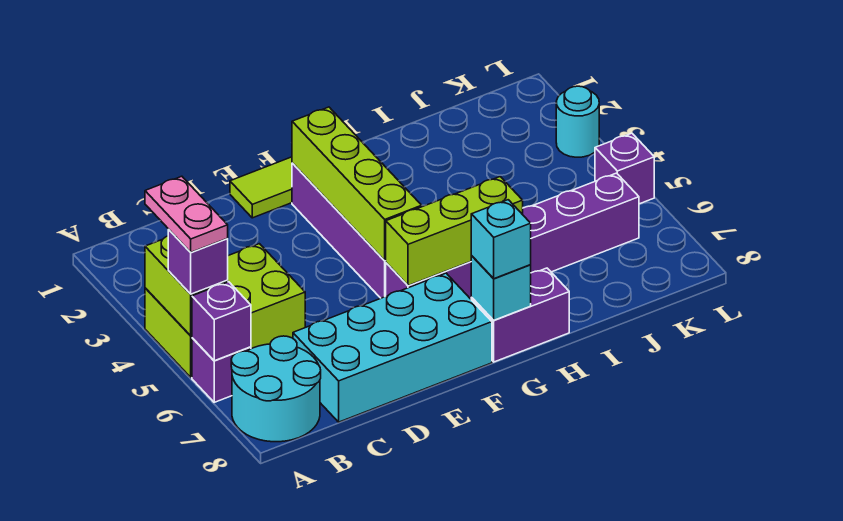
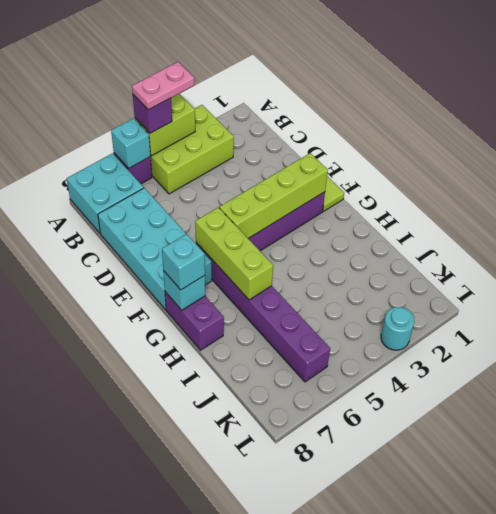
lime brick A4:C5 level 1 -> lime brick A3:B5 level 1
purple brick A6 level 2 -> cyan brick A6 level 2
cyan round brick A7:B8 level 1 -> cyan brick A7:B8 level 1
purple brick L5 level 1 -> none

